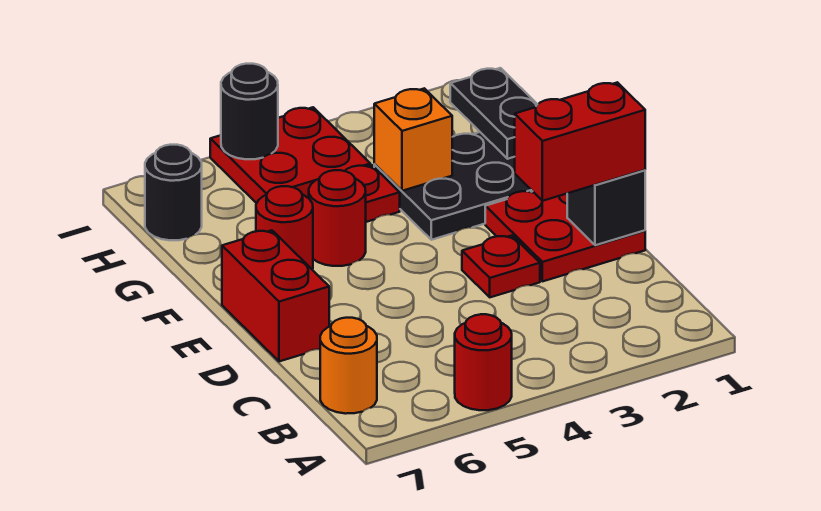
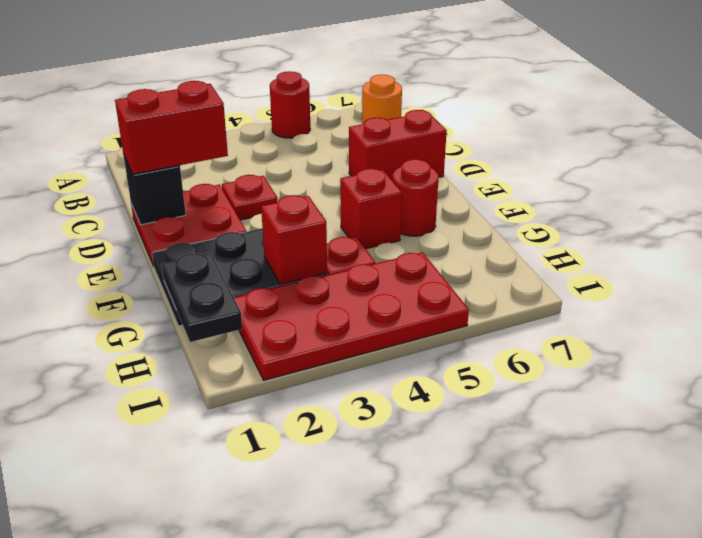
red brick D7:E7 level 1 -> red brick D6:D7 level 1
red round brick F5 level 1 -> red brick F5 level 1
orange brick G3 level 2 -> red brick G3 level 2
red plate H4:I5 level 1 -> red plate H2:I5 level 1
black round brick H7 level 1 -> none
black round brick I5 level 2 -> none

